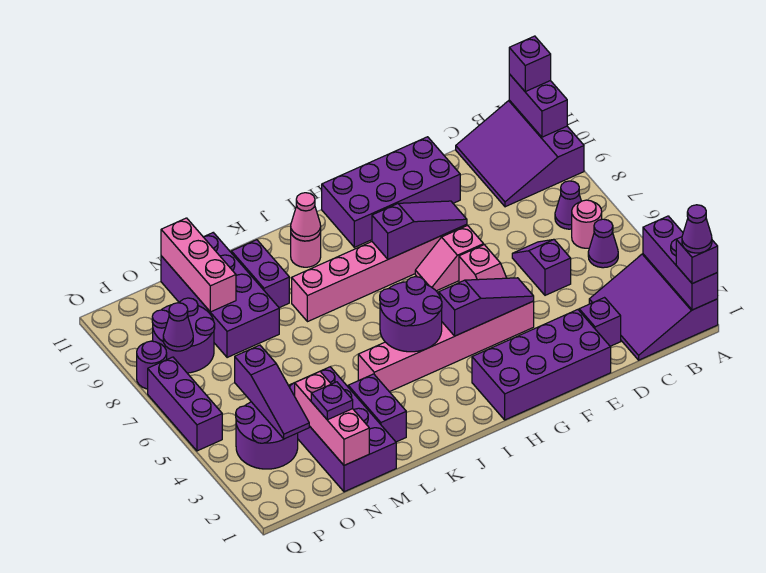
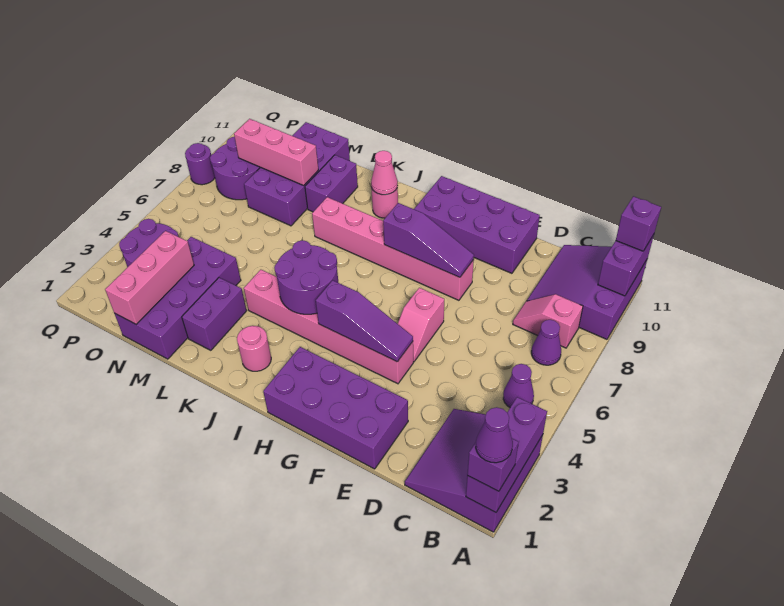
pink round brick B6 level 1 -> pink round brick J2 level 1
purple brick D2 level 1 -> none
purple slope D5:D6 level 1 top 5 -> none
pink slope F7:G7 level 1 top F -> pink slope B8:C8 level 1 top B
purple plate N2 level 3 -> none
pink brick N9:N11 level 2 -> pink brick M9:O9 level 2
purple slope O3:O5 level 2 top 5 -> none
purple cone P8 level 2 -> none
purple brick Q5:Q7 level 1 -> none

